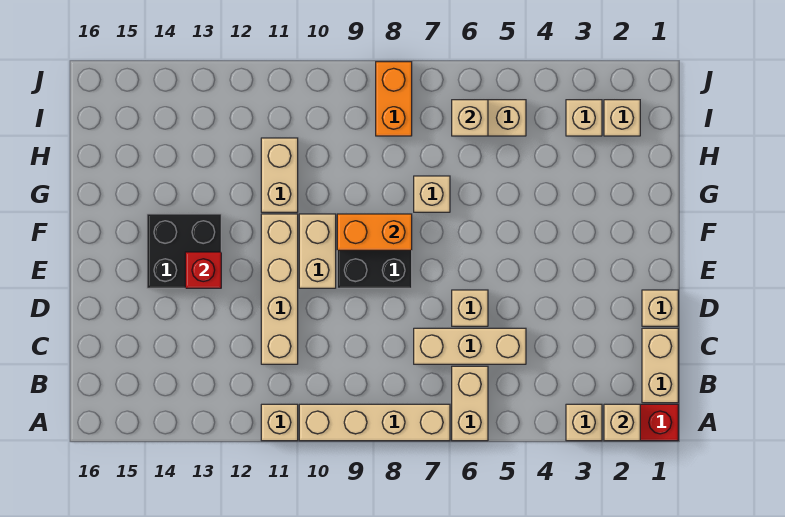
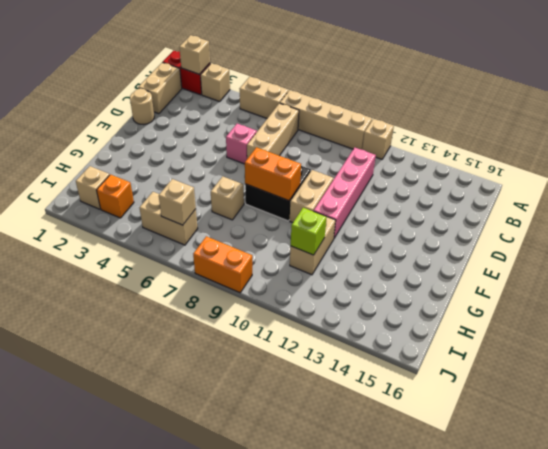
tan brick A6:B6 level 1 -> tan brick A5:A6 level 1
tan brick C5:C7 level 1 -> tan brick B7:D7 level 1
tan brick C11:F11 level 1 -> pink brick C11:F11 level 1
tan brick D1 level 1 -> tan round brick D1 level 1
tan brick D6 level 1 -> pink brick D6 level 1
black brick E13:F14 level 1 -> none
red brick E13 level 2 -> none
none -> lime brick H11 level 2
tan brick I3 level 1 -> orange brick I3 level 1
orange brick I8:J8 level 1 -> orange brick J8:J9 level 1

